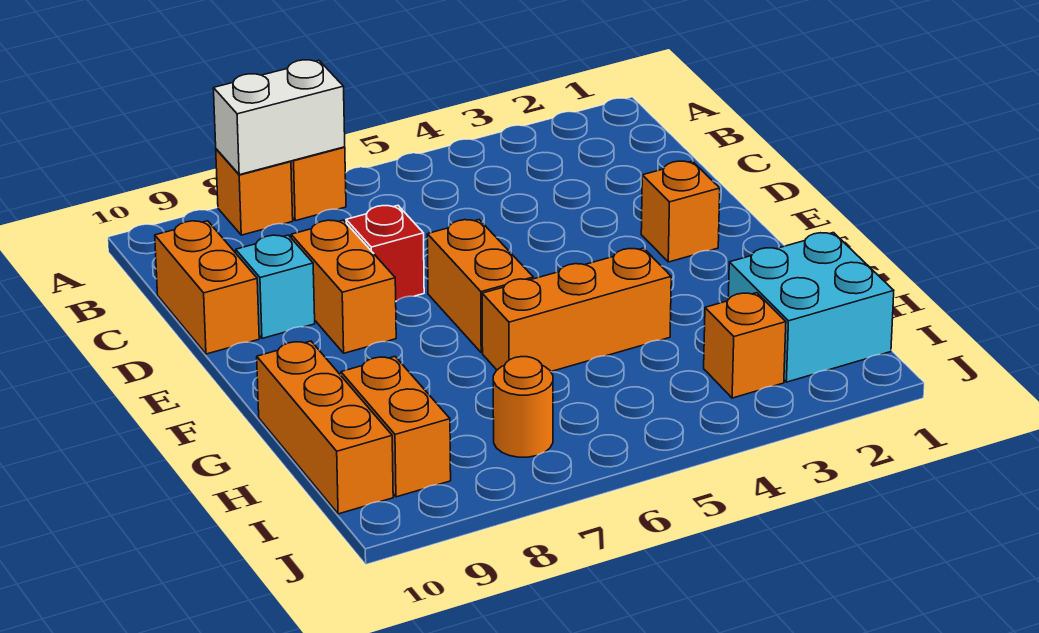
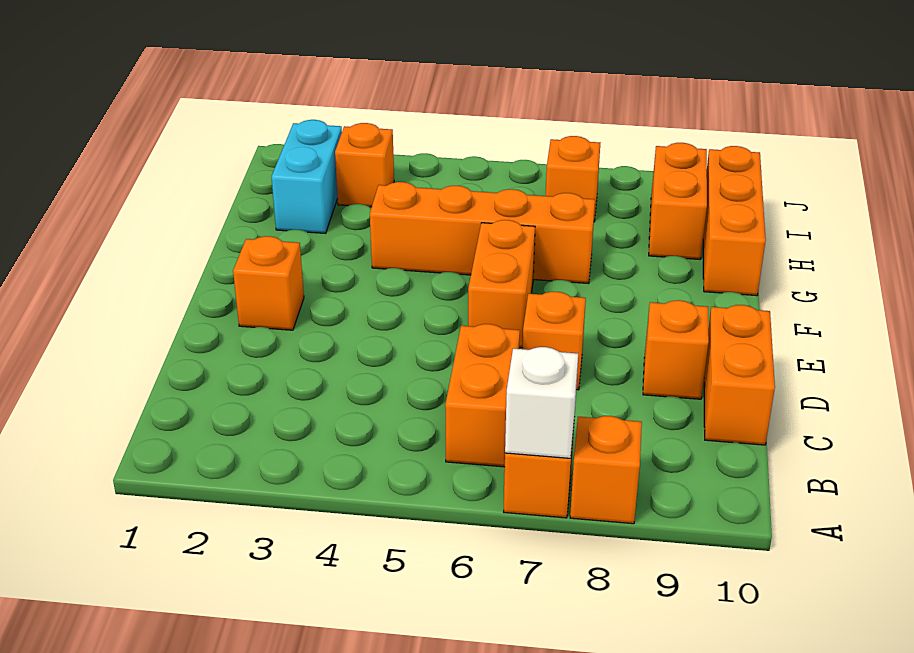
white brick A7:A8 level 2 -> white brick A7 level 2
red brick D7 level 1 -> orange brick D7 level 1
orange brick D8:E8 level 1 -> orange brick B6:C6 level 1
cyan brick D9 level 1 -> orange brick D9 level 1
orange brick G4:G6 level 1 -> orange brick G4:G7 level 1
cyan brick H1:I2 level 1 -> cyan brick H2:I2 level 1
orange round brick I7 level 1 -> orange brick I7 level 1

